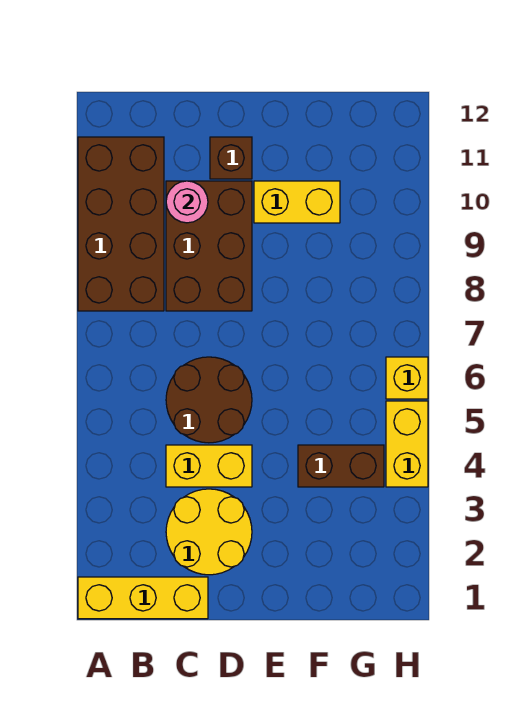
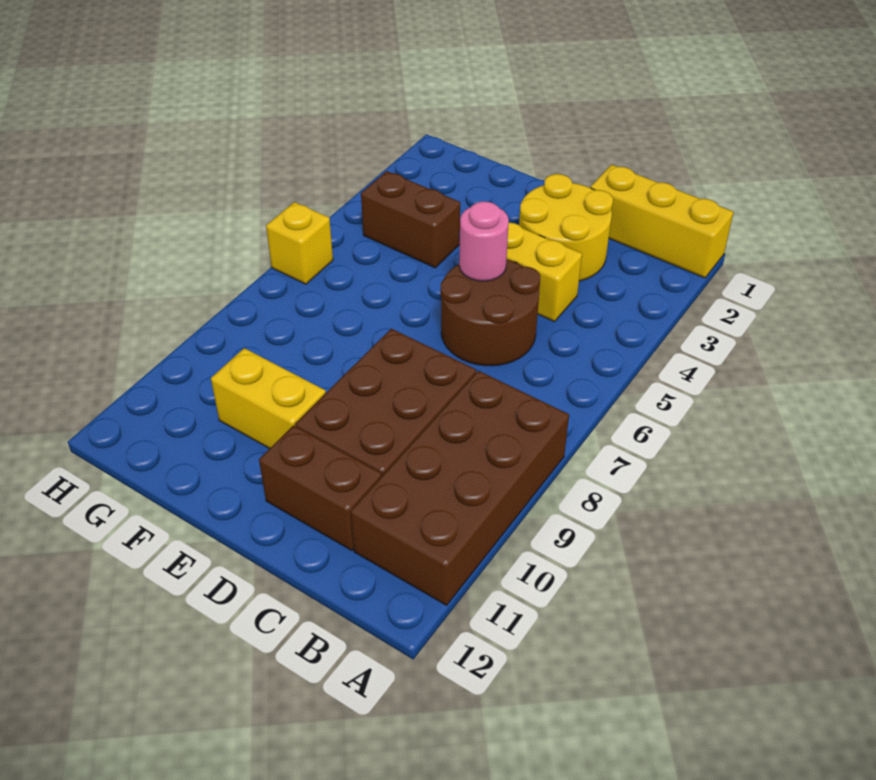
pink round brick C10 level 2 -> pink round brick D5 level 2
brown brick D11 level 1 -> brown brick C11:D11 level 1
yellow brick H4:H5 level 1 -> none

